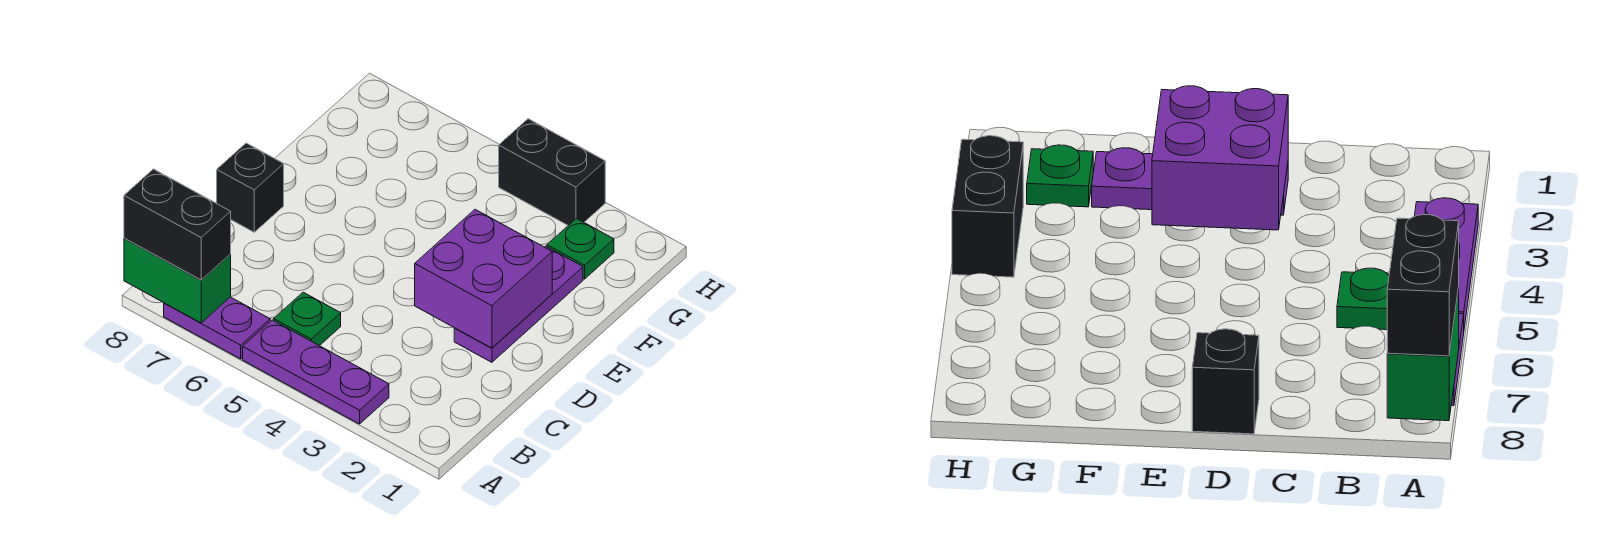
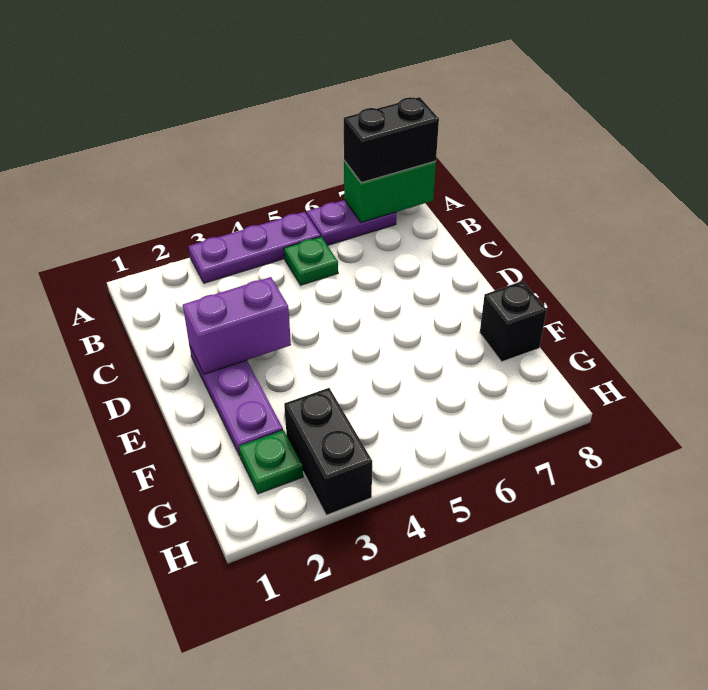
purple brick D2:E3 level 2 -> purple brick D2:D3 level 2
black brick D8 level 1 -> black brick F8 level 1
black brick H3:H4 level 1 -> black brick G3:H3 level 1

